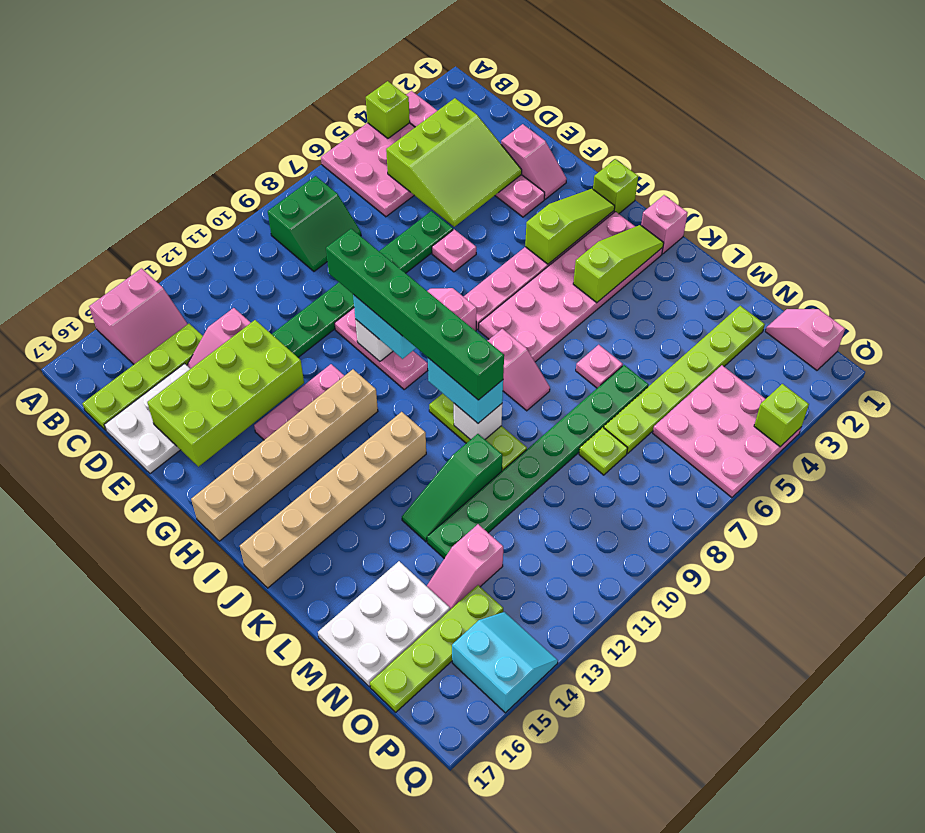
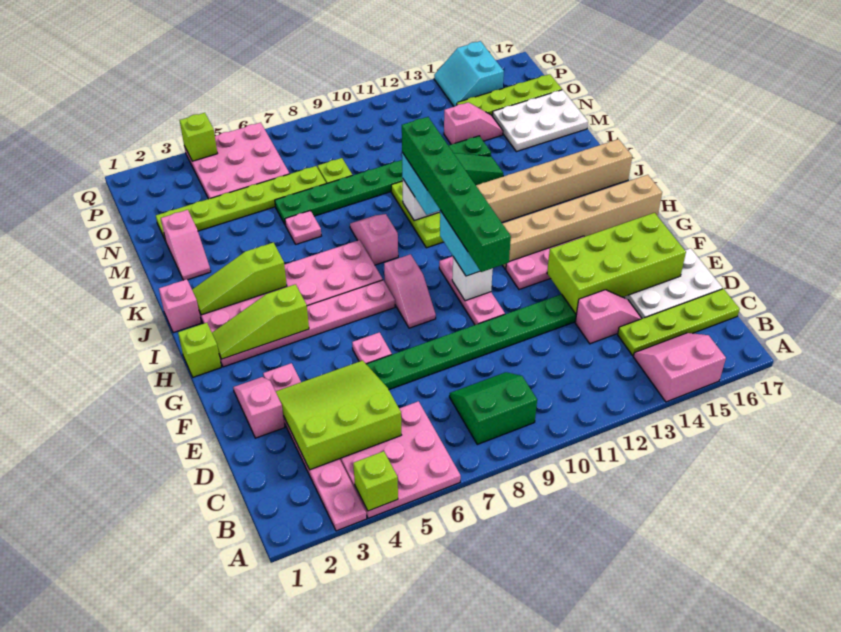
pink slope O1:P1 level 1 top P -> pink slope L2:M2 level 1 top M

